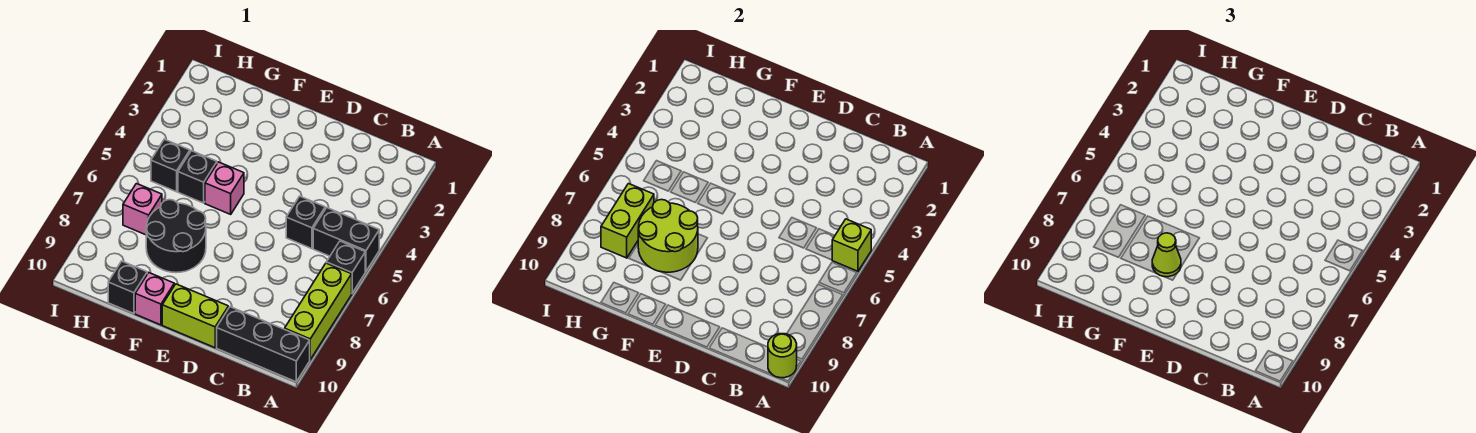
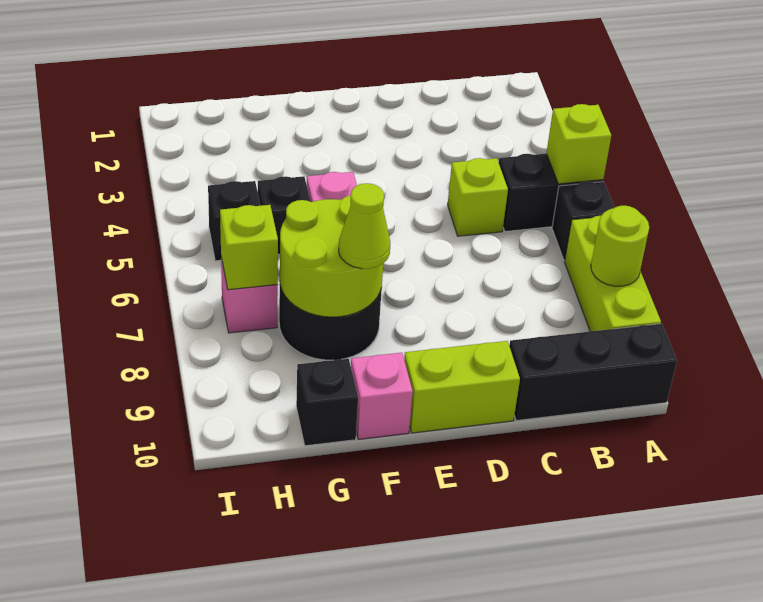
lime round brick A10 level 2 -> lime round brick A8 level 2
black brick C5 level 1 -> lime brick C5 level 1
lime brick H7:H8 level 2 -> lime brick H7 level 2

